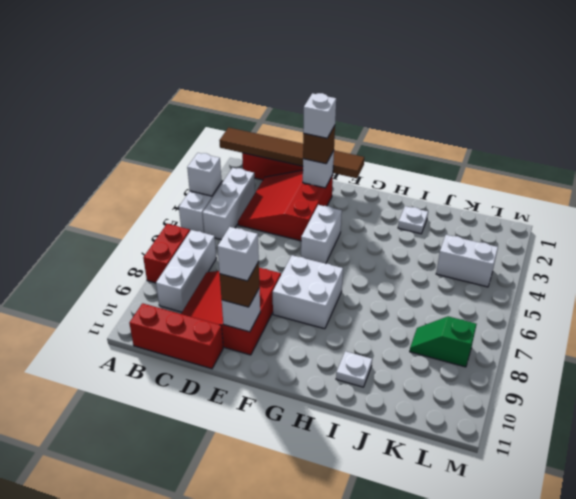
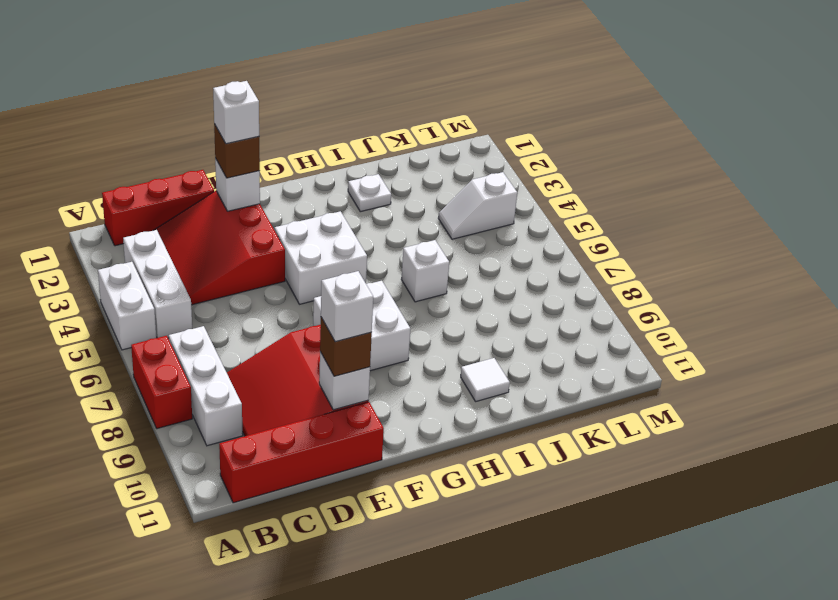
brown tile A1:F1 level 2 -> none
white brick A4 level 2 -> white brick I6 level 1
red brick B11:D11 level 1 -> red brick B11:E11 level 1
white brick F4:F5 level 1 -> white brick F4:G5 level 1
white plate I10 level 1 -> white tile I10 level 1
white brick K4:L4 level 1 -> white slope K4:L4 level 1 top L
green slope K8:L8 level 1 top L -> none

